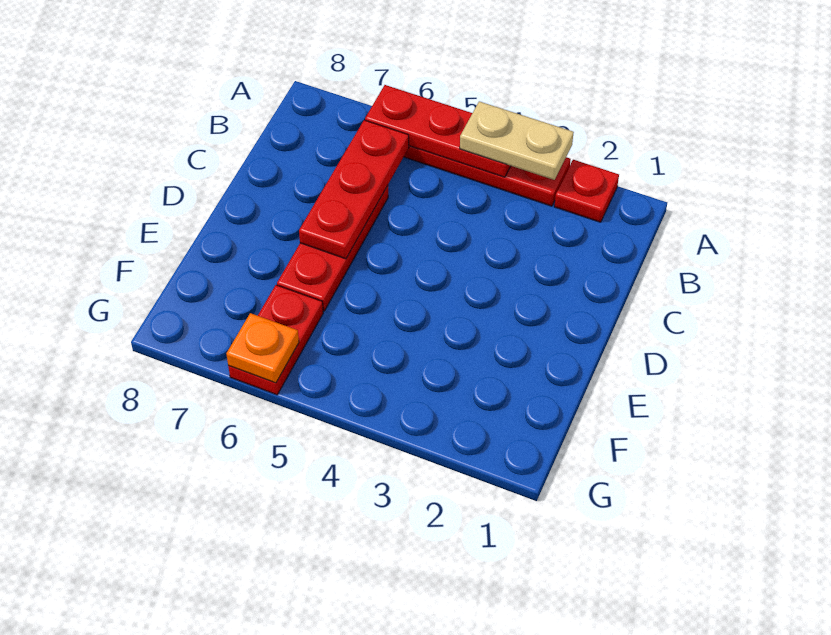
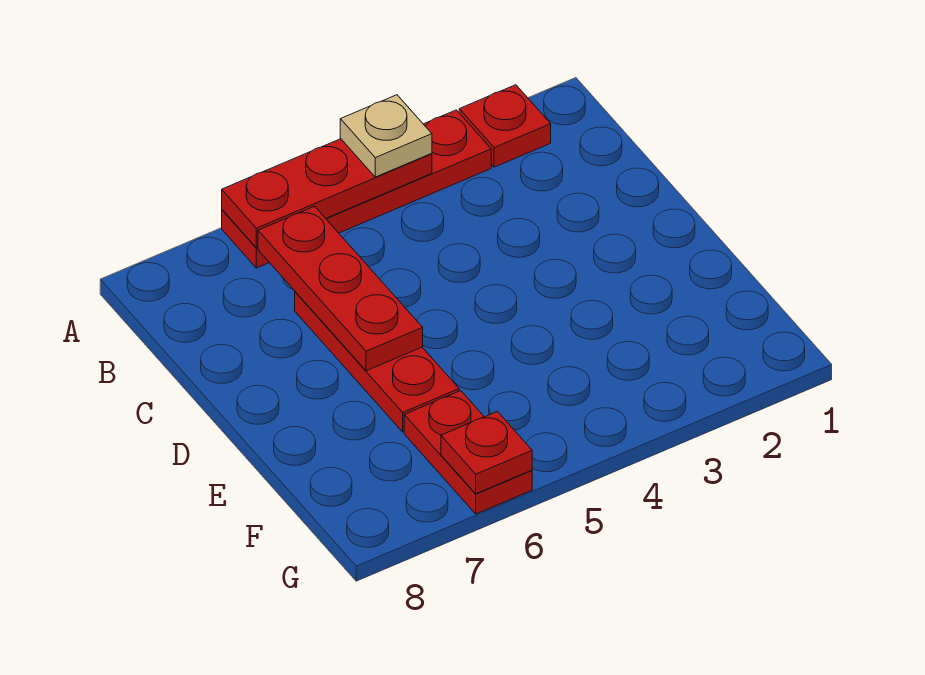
tan plate A3:A4 level 3 -> tan plate A4 level 3
orange plate G6 level 2 -> red plate G6 level 2

